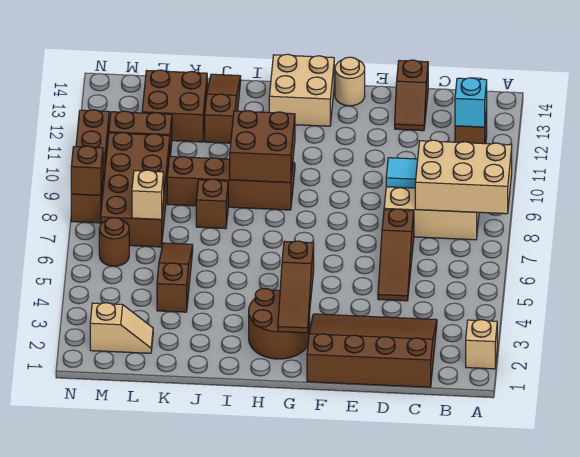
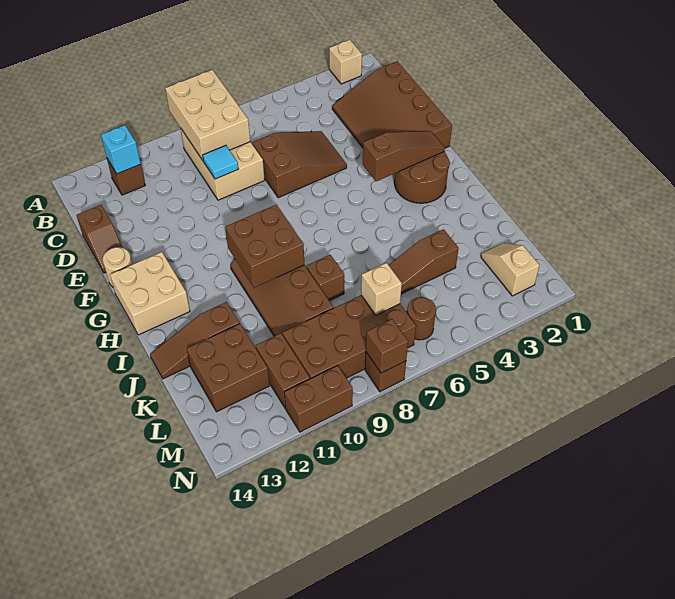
brown slope D5:D7 level 1 top 7 -> brown slope D5:E7 level 1 top 7
brown slope D13:D14 level 1 top 14 -> brown slope D14:E14 level 1 top D

